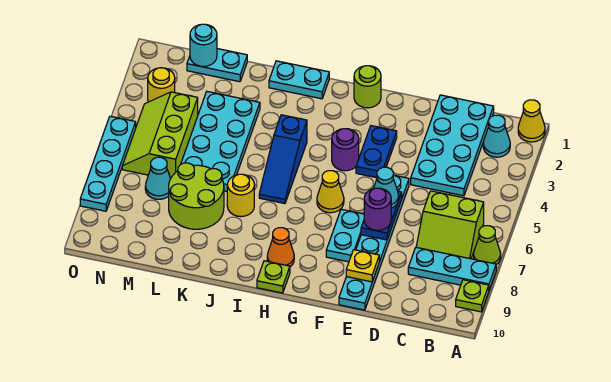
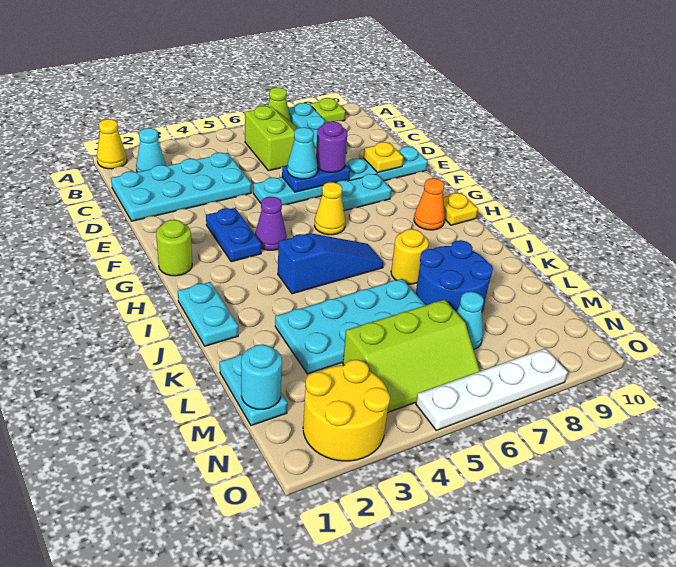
blue plate F3:F4 level 1 -> blue plate F3:G3 level 1
purple round brick G4 level 1 -> purple cone G4 level 1
lime plate H10 level 1 -> yellow plate H10 level 1
lime round brick K7:L8 level 1 -> blue round brick K7:L8 level 1
yellow round brick N3 level 1 -> yellow round brick N2:O3 level 1
cyan plate O5:O8 level 1 -> white plate O5:O8 level 1

